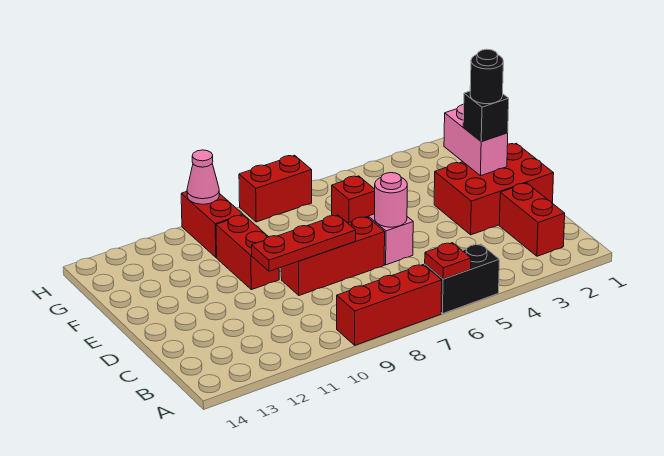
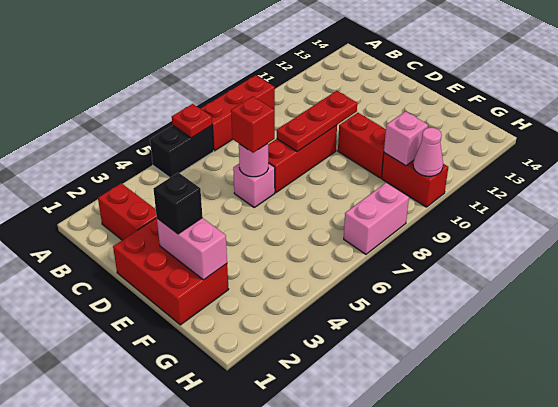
red brick D1:E3 level 1 -> red brick D1:F2 level 1
black round brick E2 level 4 -> none
red brick F6 level 1 -> red brick D6 level 3
none -> pink brick G10 level 2
red brick H7:H8 level 1 -> pink brick H7:H8 level 1

